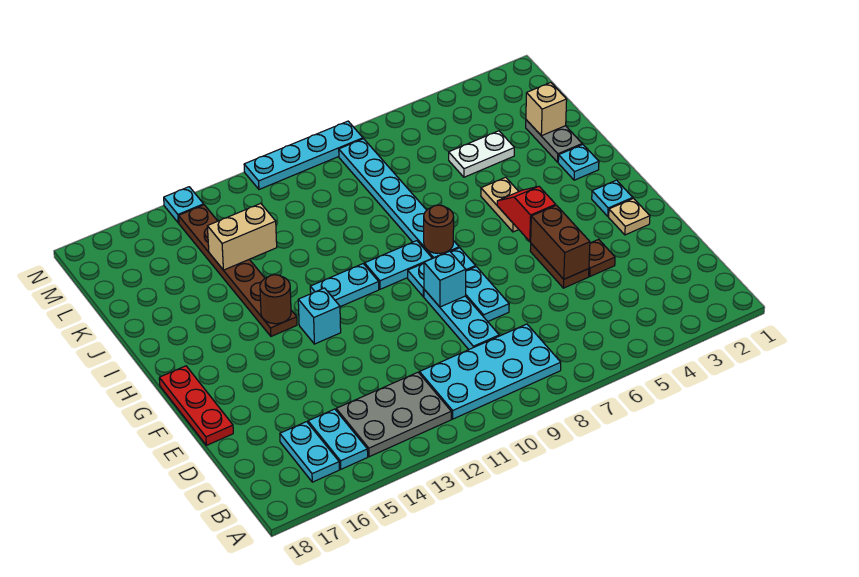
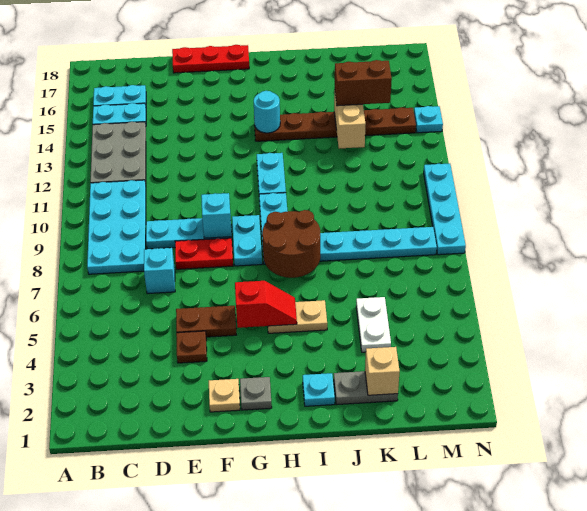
brown brick E5:F5 level 2 -> brown brick K14:L14 level 3
cyan plate E8:F8 level 1 -> red plate E8:F8 level 1
cyan plate G2 level 1 -> grey plate G2 level 1
cyan brick G13 level 1 -> cyan brick D7 level 1
brown round brick H8 level 2 -> brown round brick H7:I8 level 2
brown round brick H14 level 2 -> cyan round brick H14 level 2

